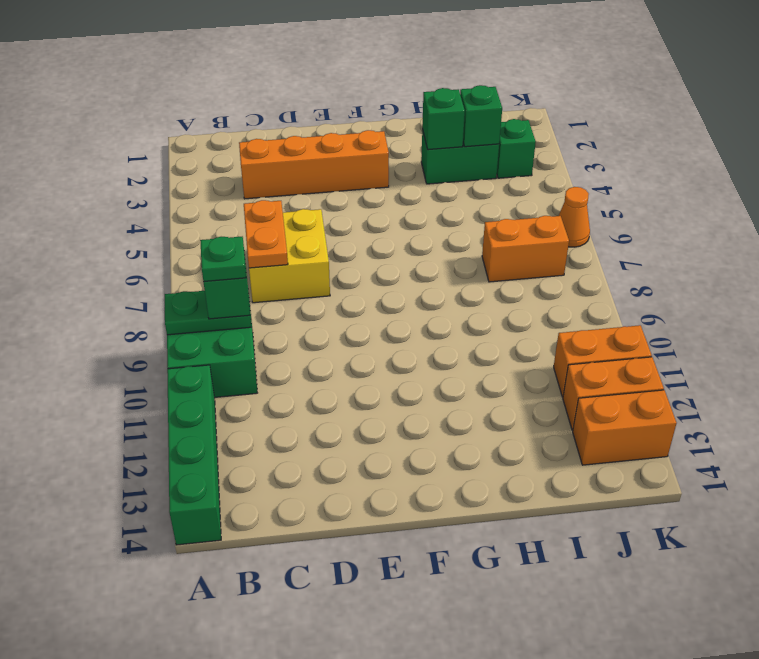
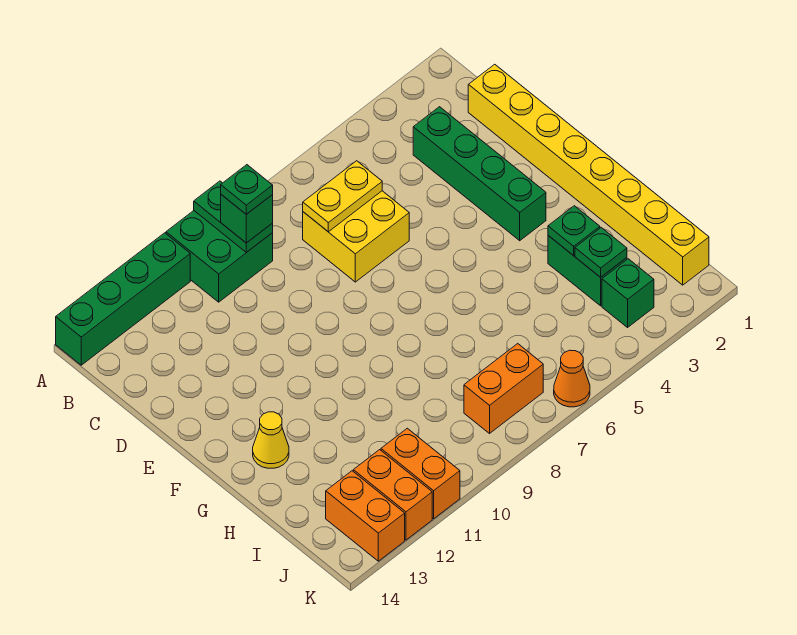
none -> yellow brick C1:J1 level 1
orange brick C3:F3 level 1 -> green brick C3:F3 level 1
orange plate C6:C7 level 2 -> yellow plate C6:C7 level 2
none -> yellow cone G13 level 1
green brick H3 level 2 -> green plate H3 level 2
green brick I3 level 2 -> green plate I3 level 2
orange brick I7:J7 level 1 -> orange brick J7:J8 level 1

